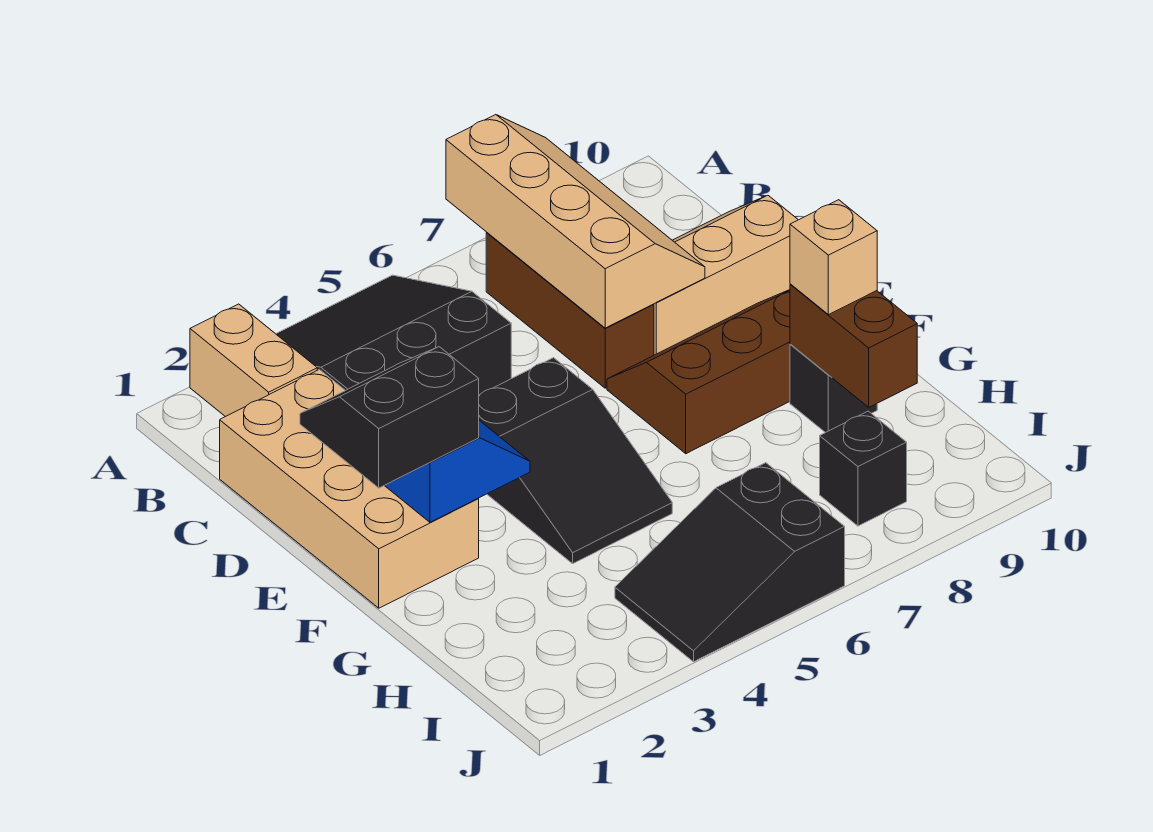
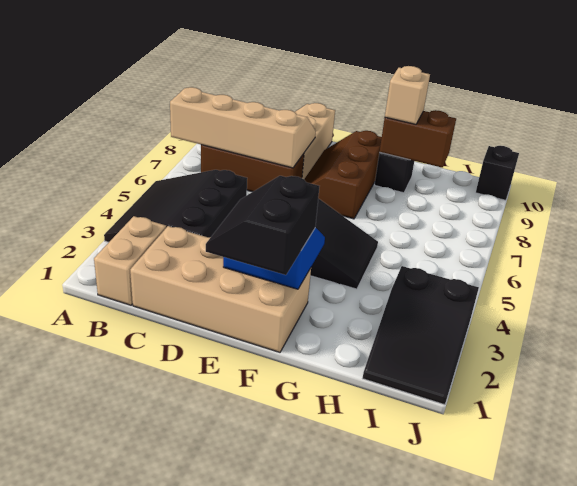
tan brick A2:B2 level 1 -> tan brick B1:B2 level 1
black slope I4:J6 level 1 top 6 -> black slope I1:J3 level 1 top 3
black brick I8 level 1 -> black brick J10 level 1

